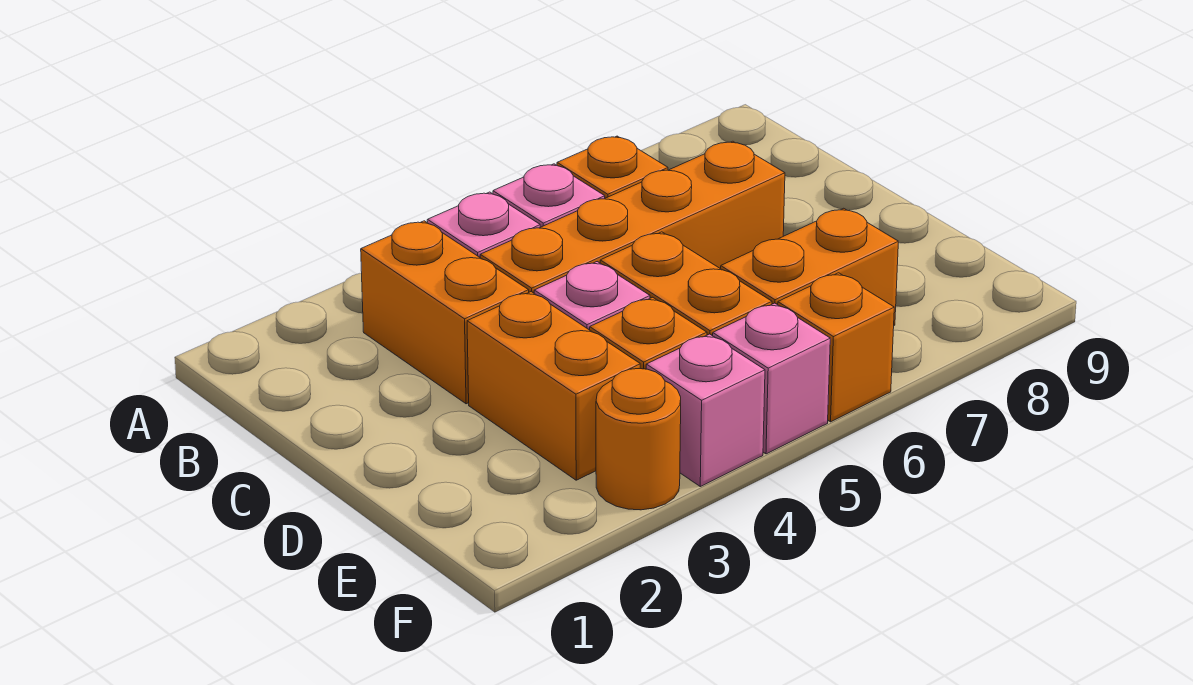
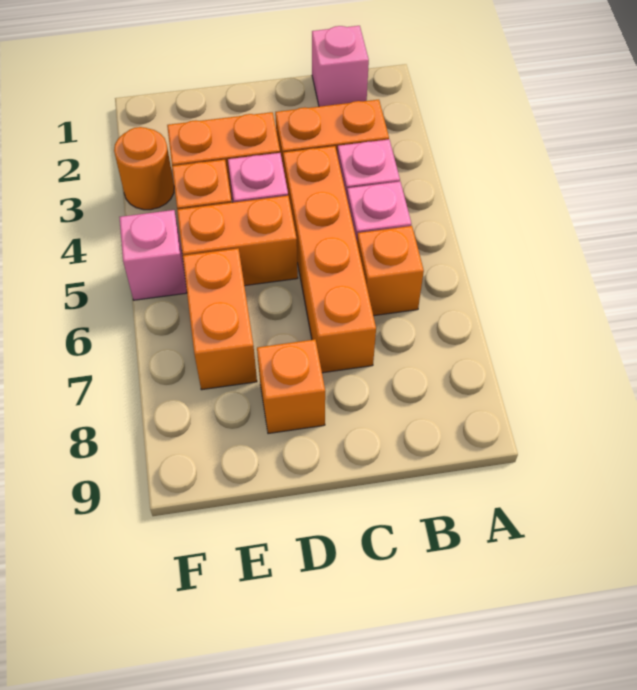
pink brick F4 level 1 -> pink brick B1 level 1
orange brick F6 level 1 -> orange brick D8 level 1

